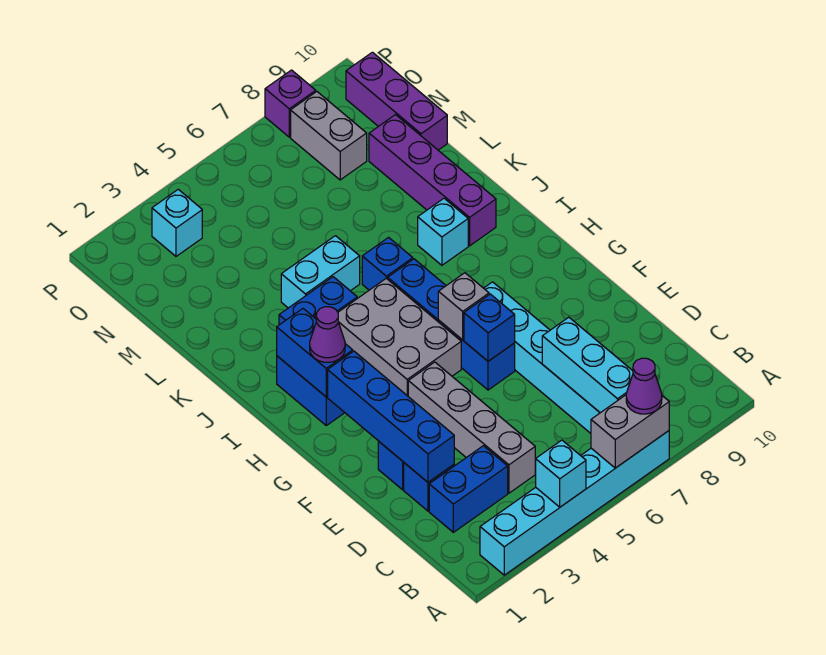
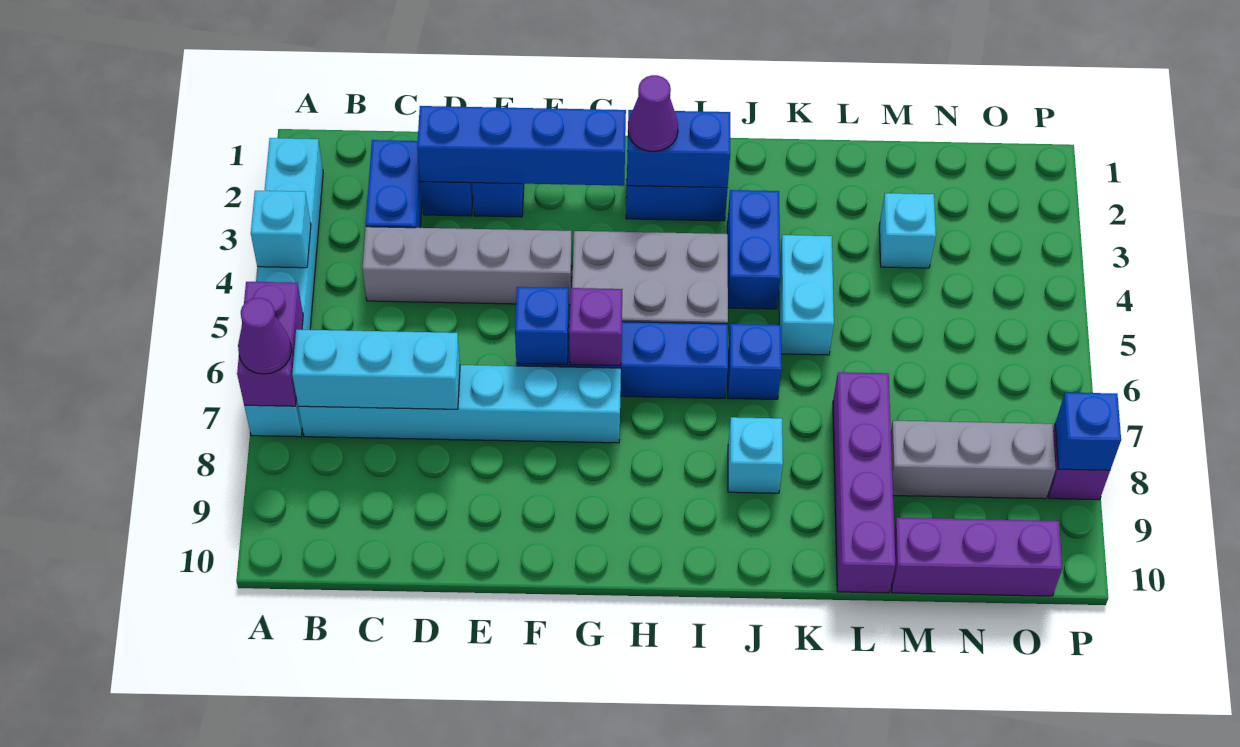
grey brick A6:A7 level 2 -> purple brick A6:A7 level 2
grey brick G6 level 2 -> purple brick G6 level 2
purple brick J9:M9 level 1 -> purple brick L7:L10 level 1
grey brick N8:O8 level 1 -> grey brick M8:O8 level 1
cyan brick O3 level 1 -> cyan brick M3 level 1
none -> blue brick P8 level 2

